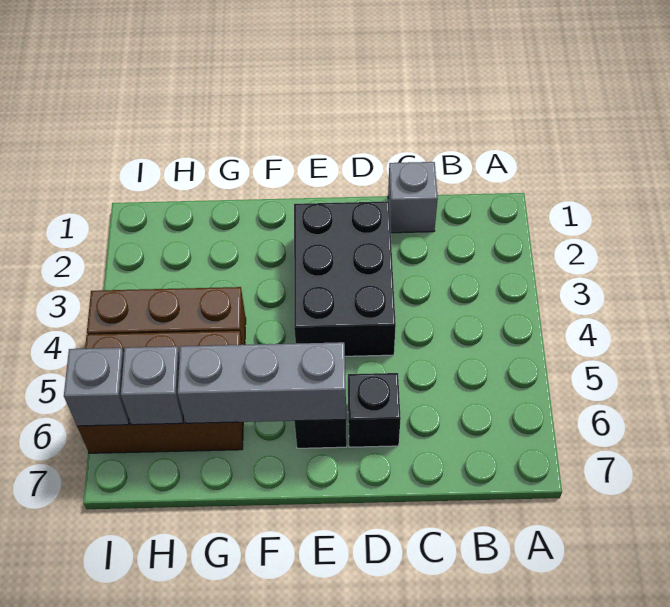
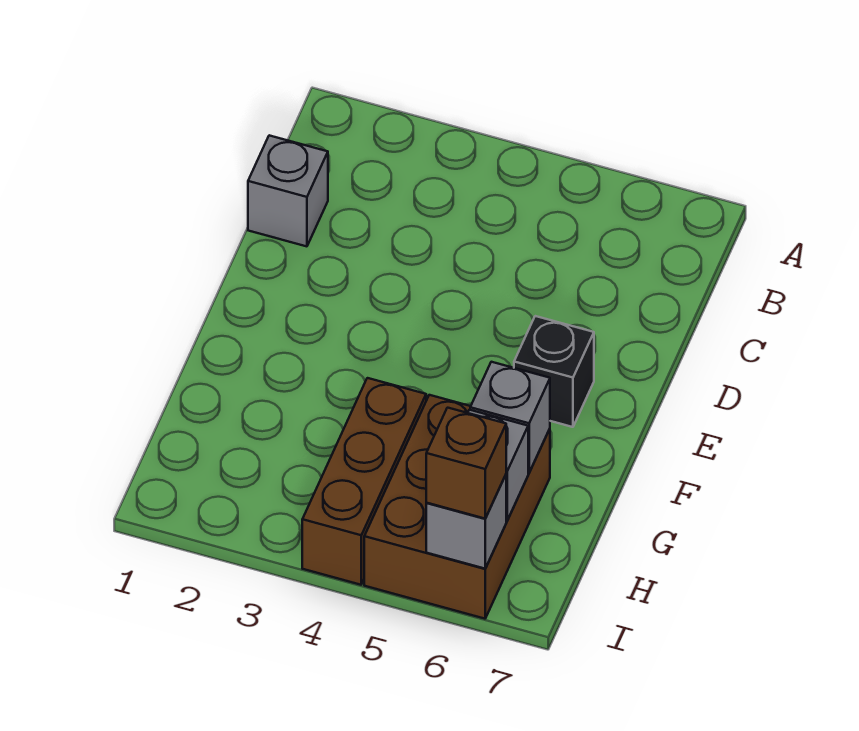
black brick D2:E4 level 1 -> none
black brick D6 level 1 -> none
grey brick E6:G6 level 2 -> grey brick G6 level 2
none -> brown brick I6 level 3

